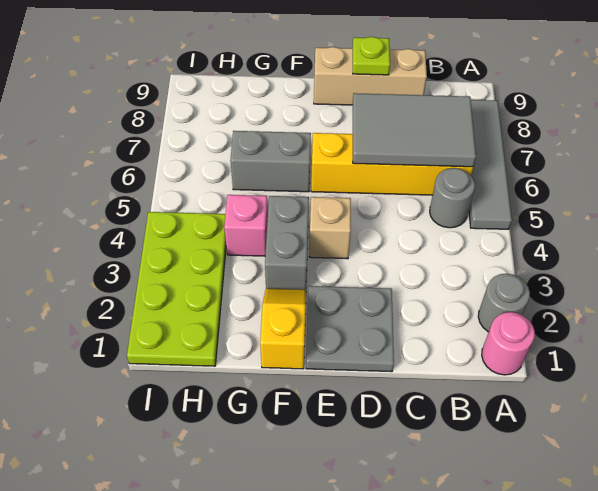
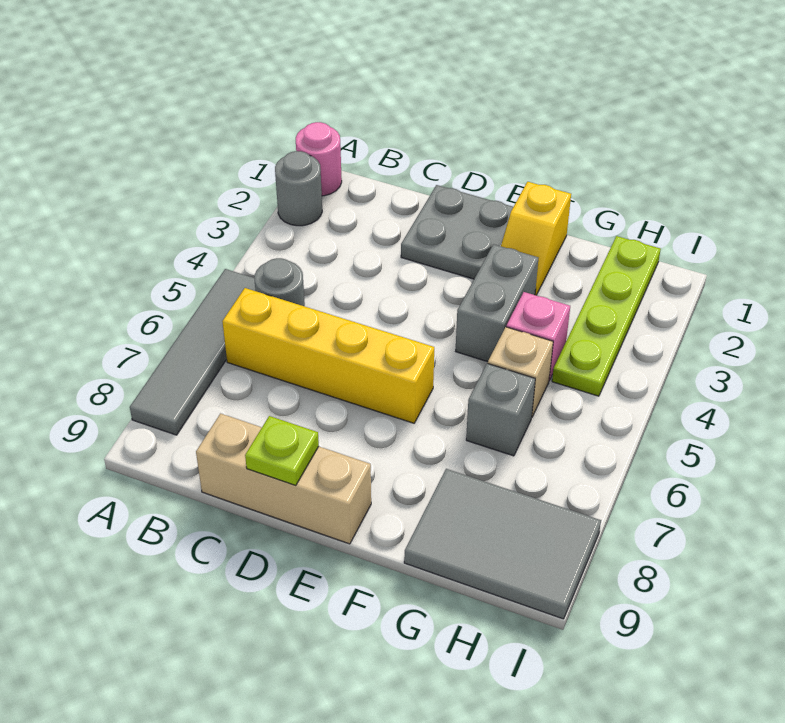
grey tile B6:D7 level 2 -> grey tile G8:I9 level 1
tan brick E4 level 1 -> tan brick G5 level 1
grey brick F6:G6 level 1 -> grey brick G6 level 1
lime plate H1:I4 level 1 -> lime plate H1:H4 level 1

